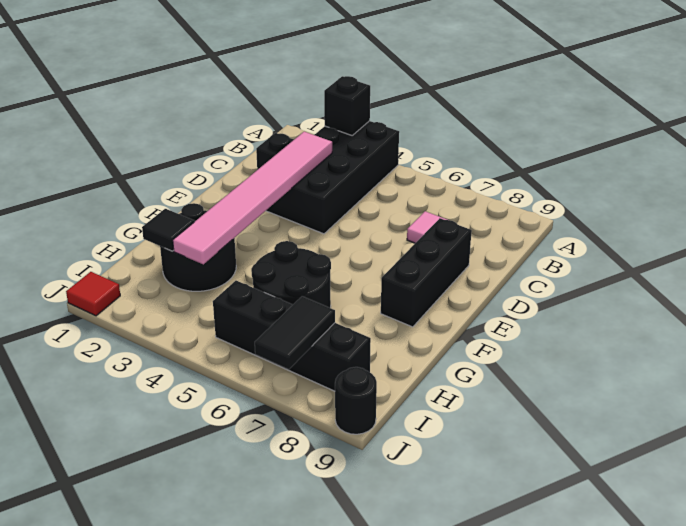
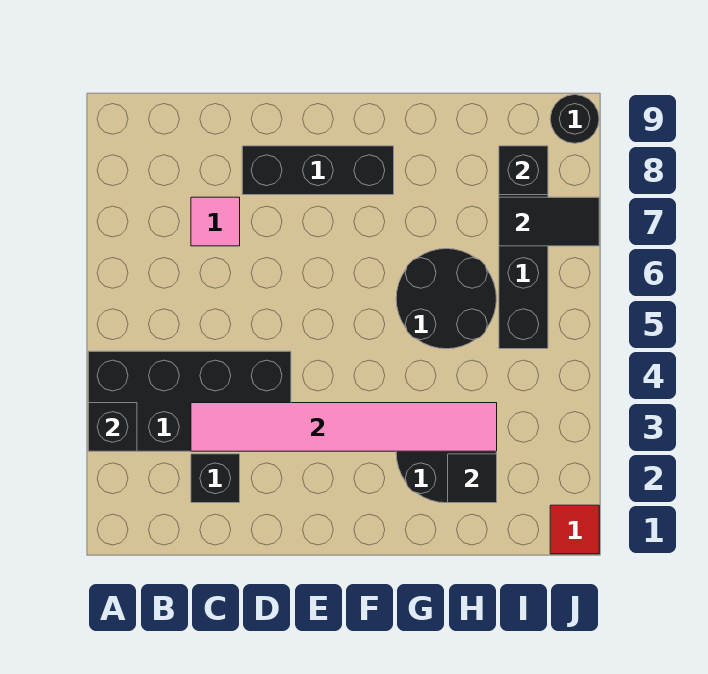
none -> black brick I8 level 2

